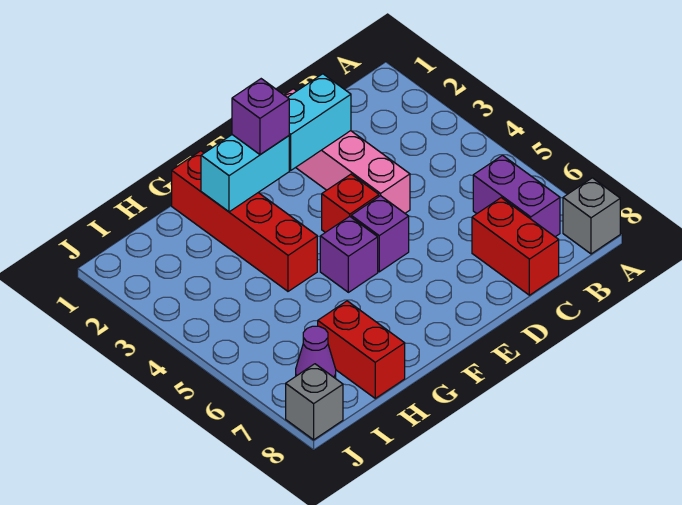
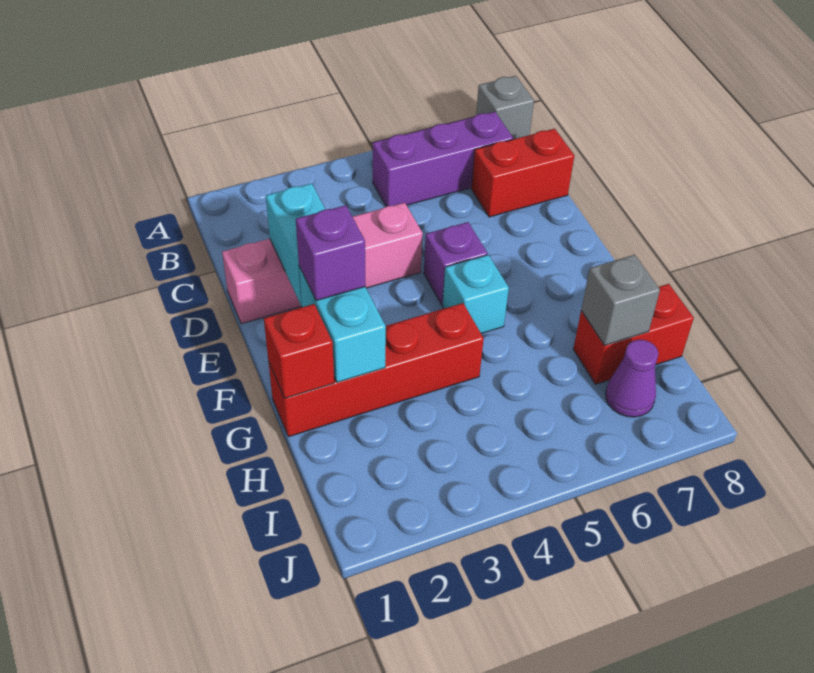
purple brick B6:B7 level 1 -> purple brick B5:B7 level 1
red brick E4 level 1 -> red brick G1 level 2
purple brick F5 level 1 -> cyan brick F5 level 1
grey brick J8 level 1 -> grey brick H7 level 2

